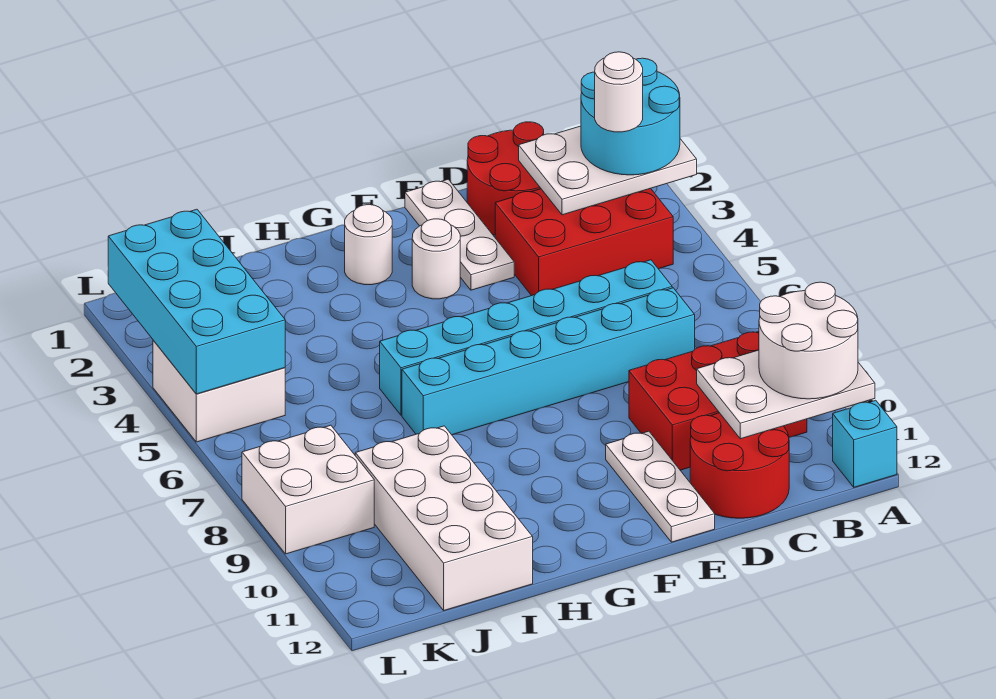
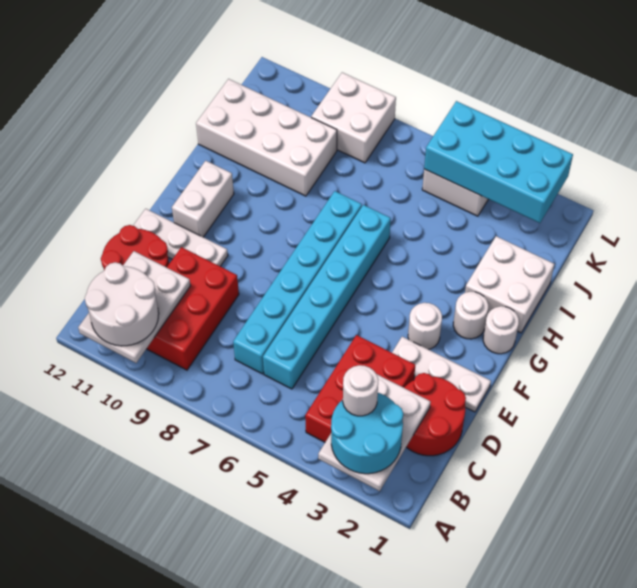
cyan brick A12 level 1 -> none
none -> white brick F11:G11 level 1
none -> white round brick G1 level 1
none -> white brick H1:I2 level 1

